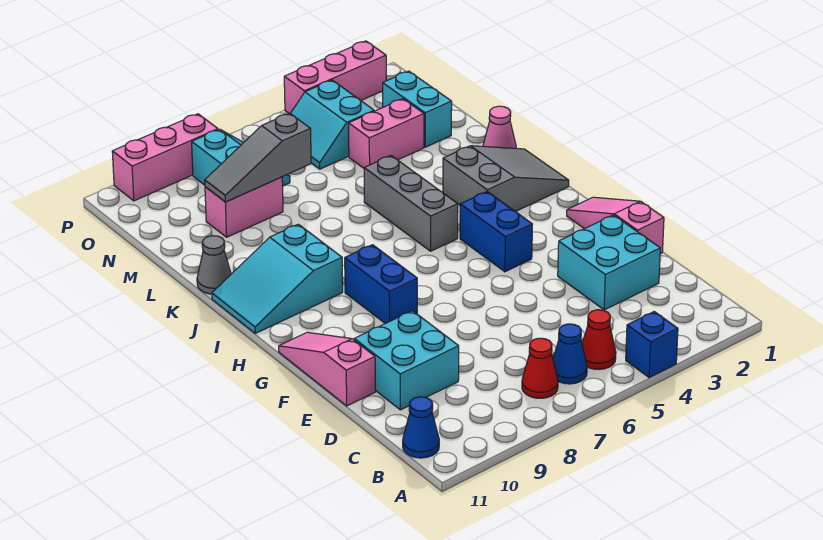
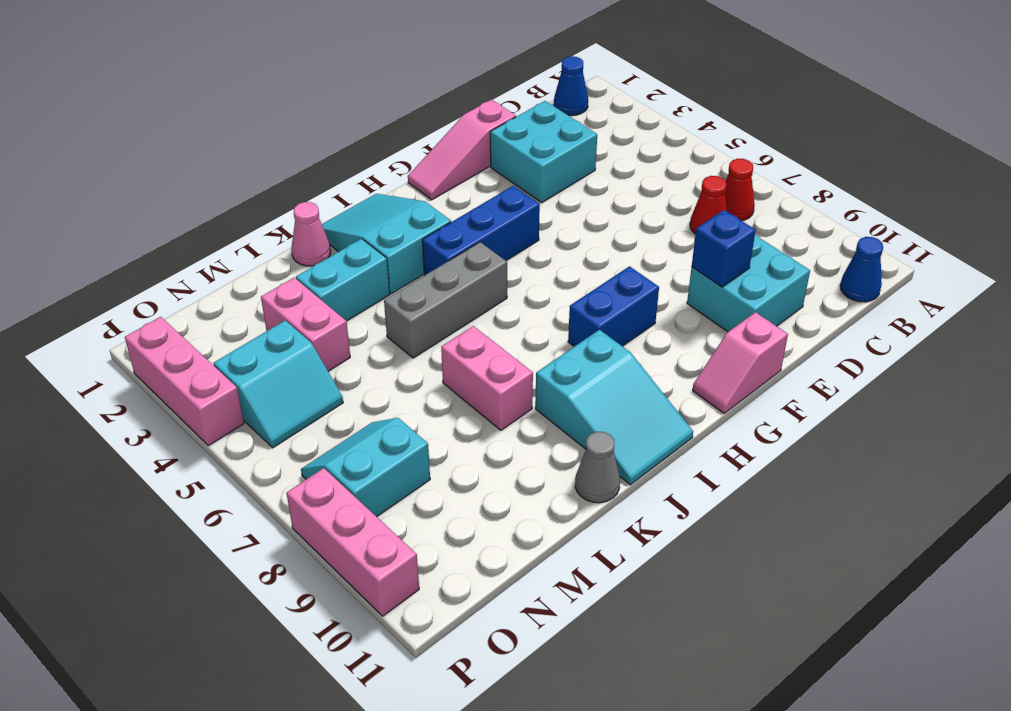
blue brick A4 level 1 -> blue brick E9 level 2
red cone B5 level 1 -> red cone C7 level 1
blue cone B6 level 1 -> blue cone B1 level 1
pink slope E11:G11 level 1 top E -> pink slope F11:G11 level 1 top F
blue brick G4:H4 level 1 -> blue brick G4:I4 level 1
grey slope I1:J3 level 1 top 3 -> cyan slope I1:J3 level 1 top 3
cyan brick M2:N2 level 1 -> cyan brick K3:L3 level 1
grey slope M7:M9 level 2 top 7 -> none
pink brick M8:M9 level 1 -> pink brick K7:K8 level 1

